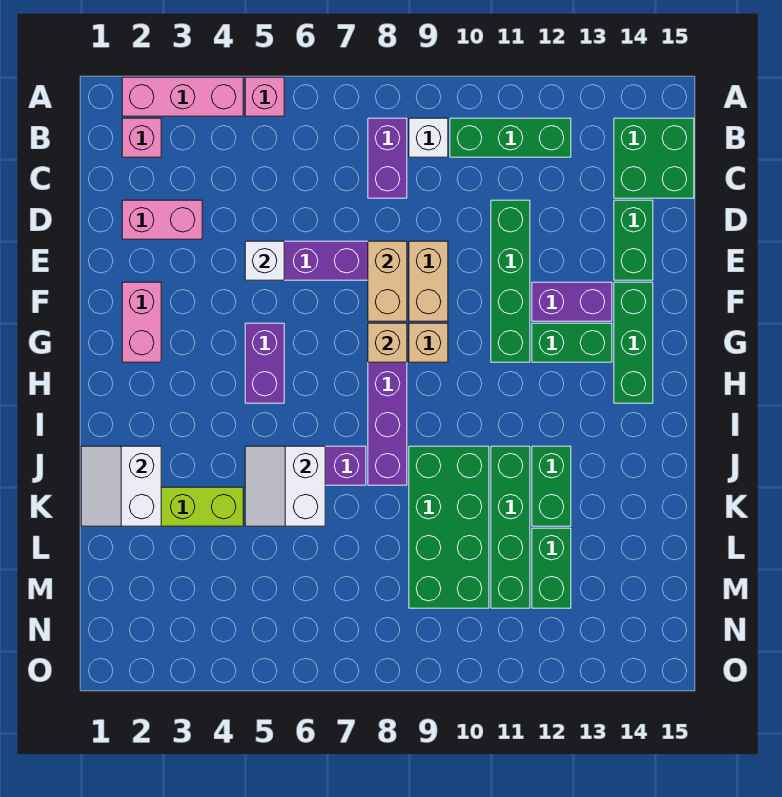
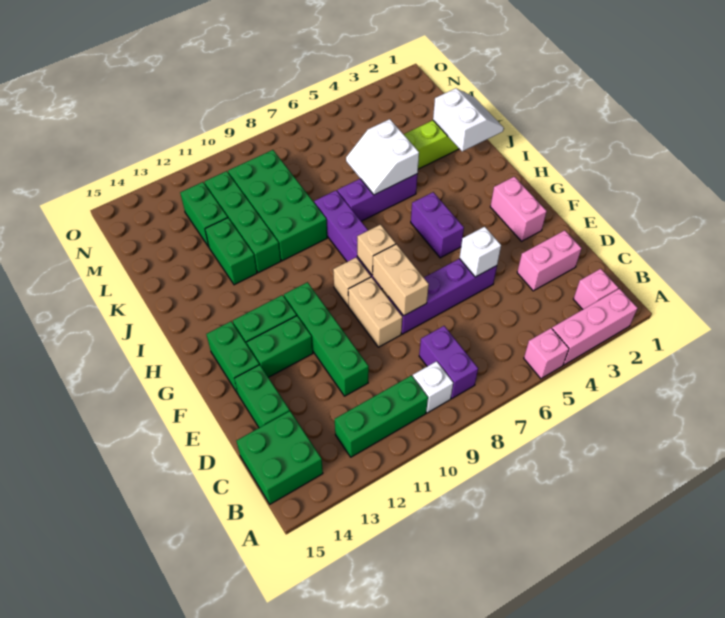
purple brick F12:F13 level 1 -> green brick F12:F13 level 1
green brick F14:H14 level 1 -> green brick F14:G14 level 1
white slope J5:K6 level 2 top 6 -> white slope J5:K6 level 2 top 5

